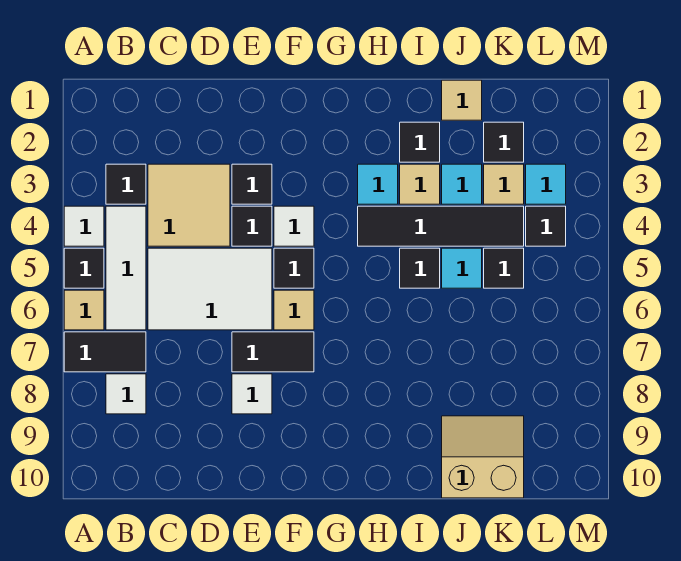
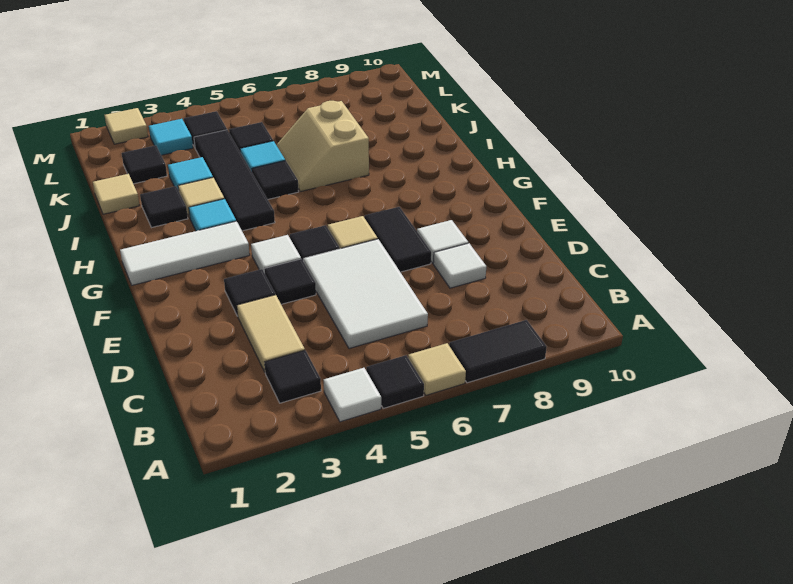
black tile A7:B7 level 1 -> black tile A7:A8 level 1
white tile B4:B6 level 1 -> white tile G1:G3 level 1
white tile B8 level 1 -> white tile D8 level 1
tan tile C3:D4 level 1 -> tan tile C3:D3 level 1
tan slope J9:K10 level 1 top 10 -> tan slope I6:J7 level 1 top 7
tan tile K3 level 1 -> tan tile M2 level 1

